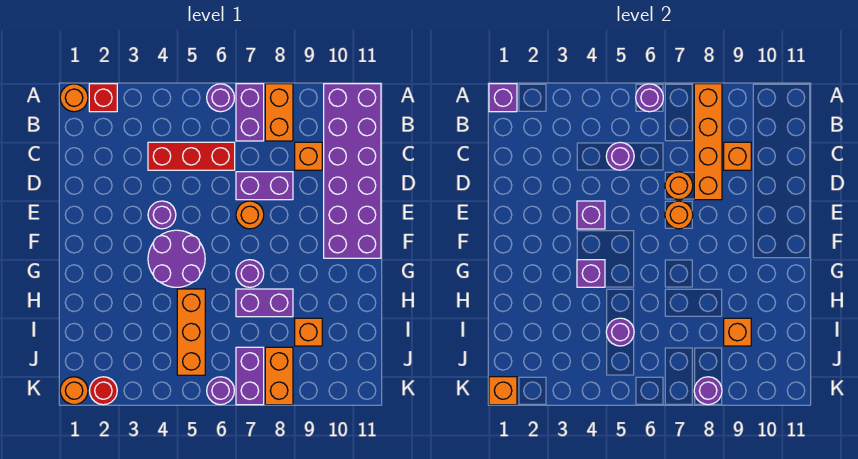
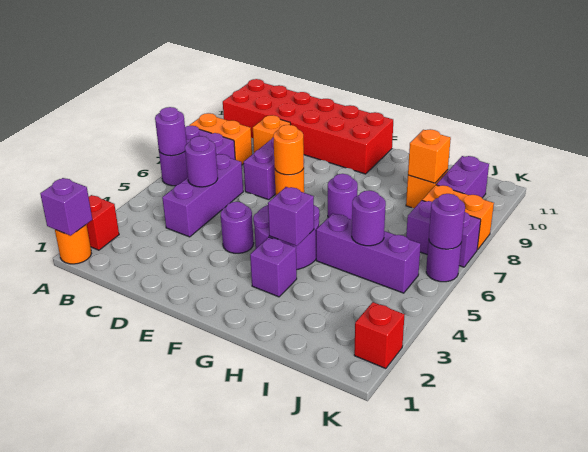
orange brick A8:D8 level 2 -> none
purple brick A10:F11 level 1 -> red brick A10:F11 level 1
red brick C4:C6 level 1 -> purple brick C4:C6 level 1
orange brick C9 level 2 -> none
orange round brick D7 level 2 -> none
purple brick E4 level 2 -> purple brick G3 level 1
orange brick H5:J5 level 1 -> purple brick H5:J5 level 1
purple brick H7:H8 level 1 -> purple brick J9:J10 level 1
orange round brick K1 level 1 -> none
orange brick K1 level 2 -> none
red round brick K2 level 1 -> red brick K2 level 1
purple round brick K8 level 2 -> purple round brick K6 level 2

